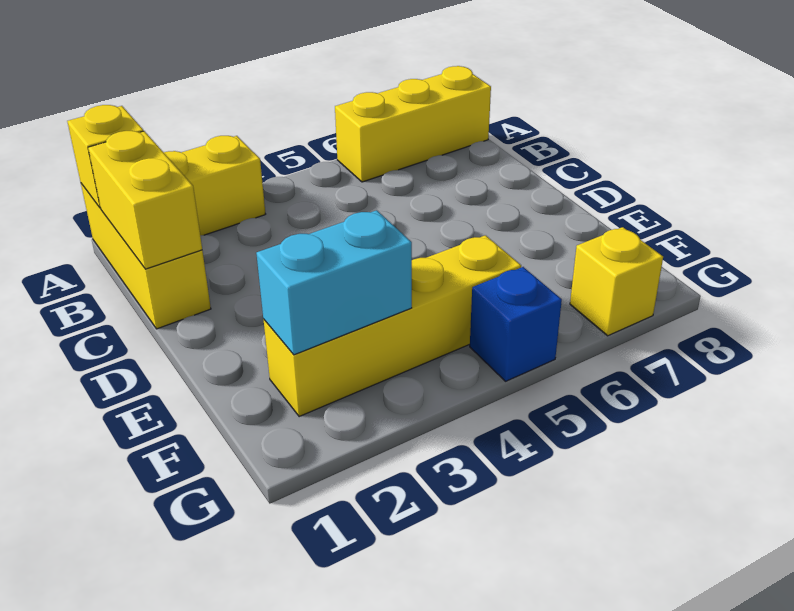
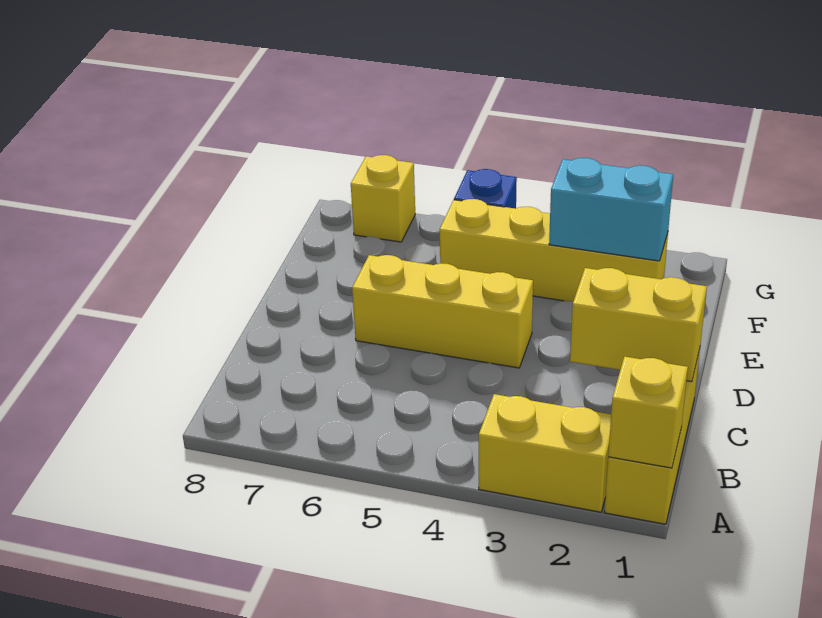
yellow brick A6:A8 level 1 -> yellow brick D4:D6 level 1
yellow brick B1:C1 level 2 -> yellow brick C1:C2 level 2

